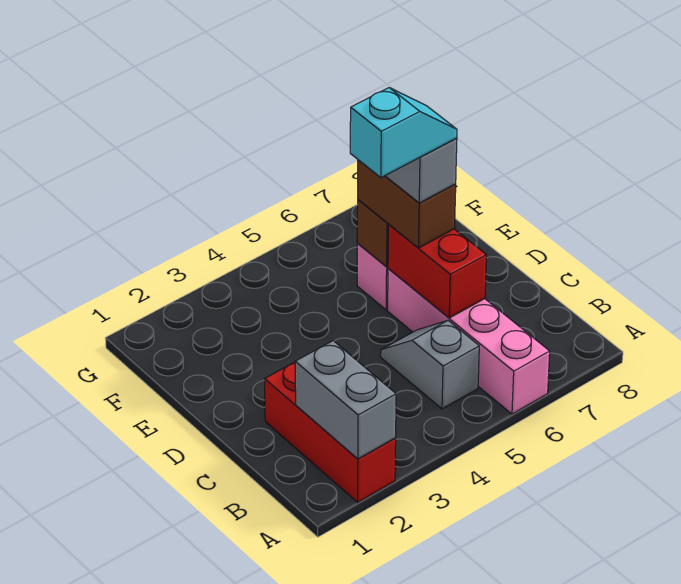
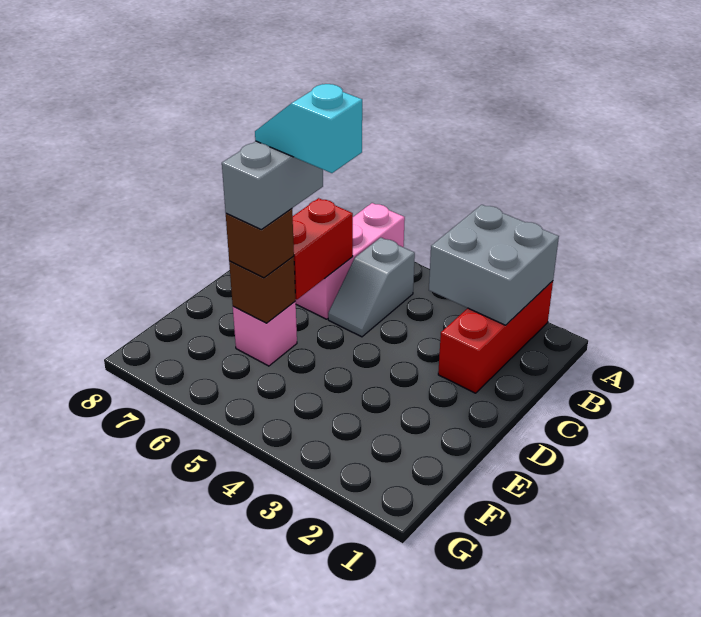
grey brick A2:B2 level 2 -> grey brick A2:B3 level 2
pink brick A6:D6 level 1 -> pink brick A6:C6 level 1
brown brick D6:E6 level 3 -> brown brick E6 level 3

